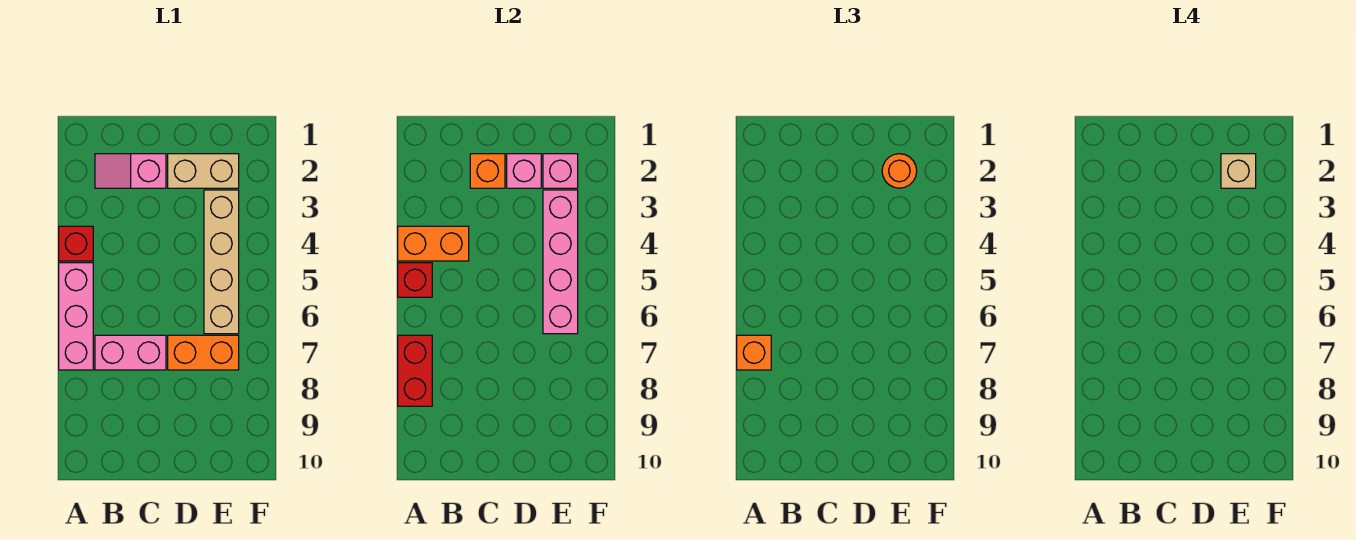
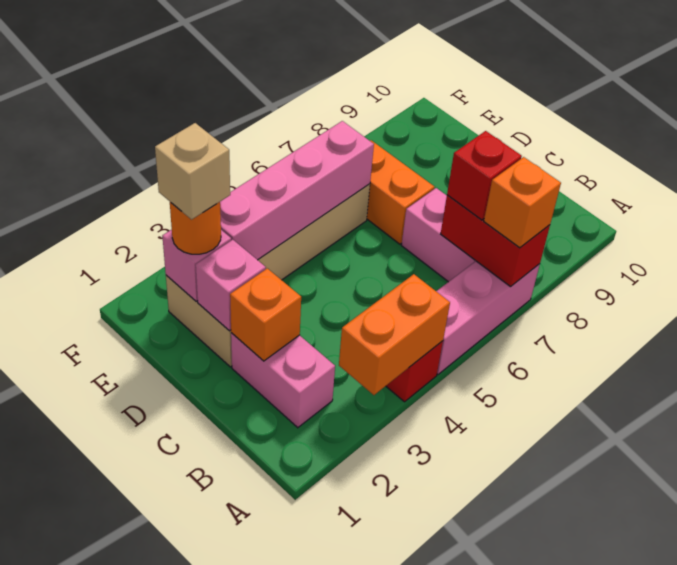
orange brick A4:B4 level 2 -> orange brick A3:A4 level 2
red brick A5 level 2 -> red brick B7 level 3
red brick A7:A8 level 2 -> red brick A7:B7 level 2
pink slope B2:C2 level 1 top C -> pink brick B2:C2 level 1

